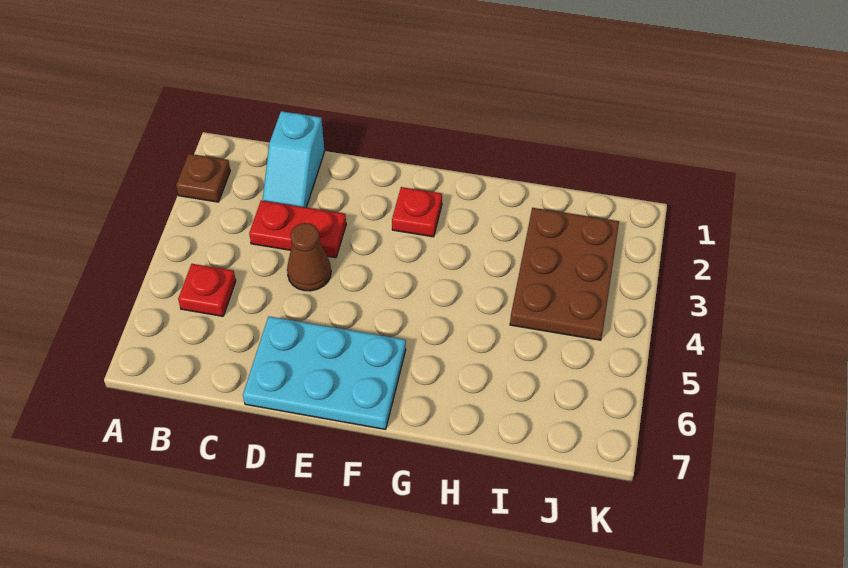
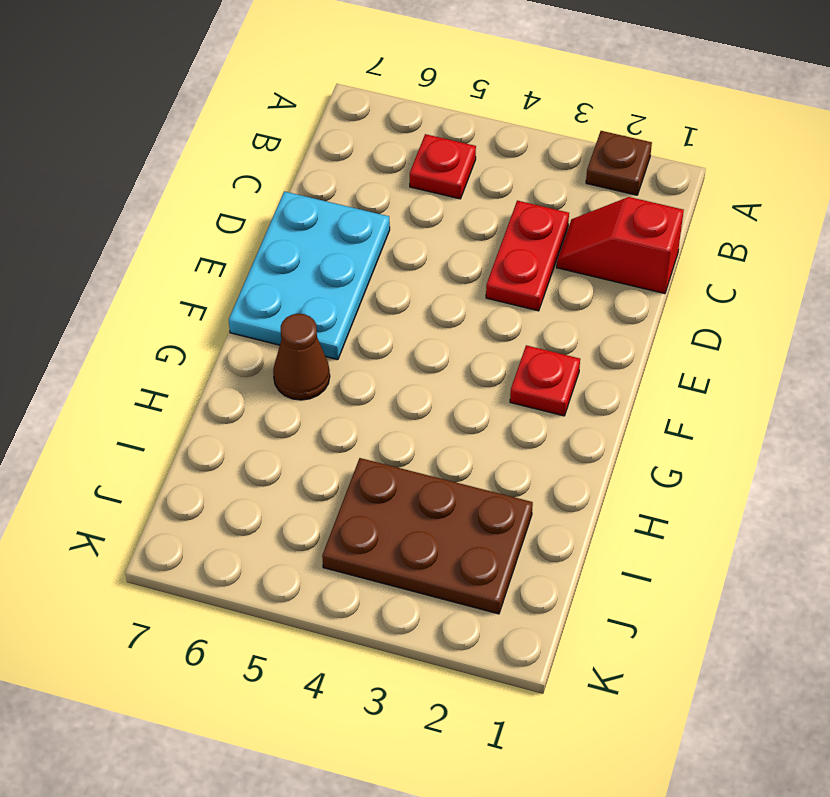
cyan slope C1:C2 level 1 top 1 -> red slope C1:C2 level 1 top 1
brown cone D4 level 1 -> brown cone G6 level 1

